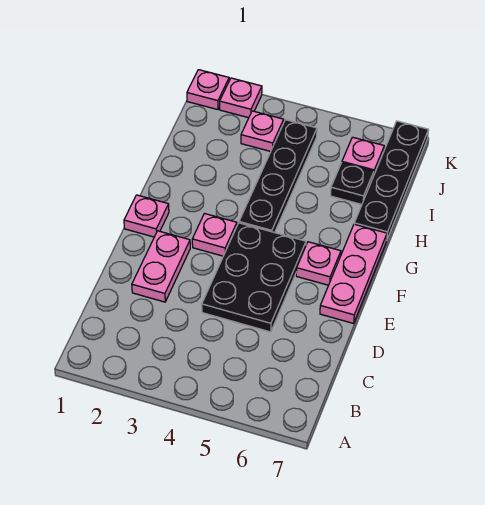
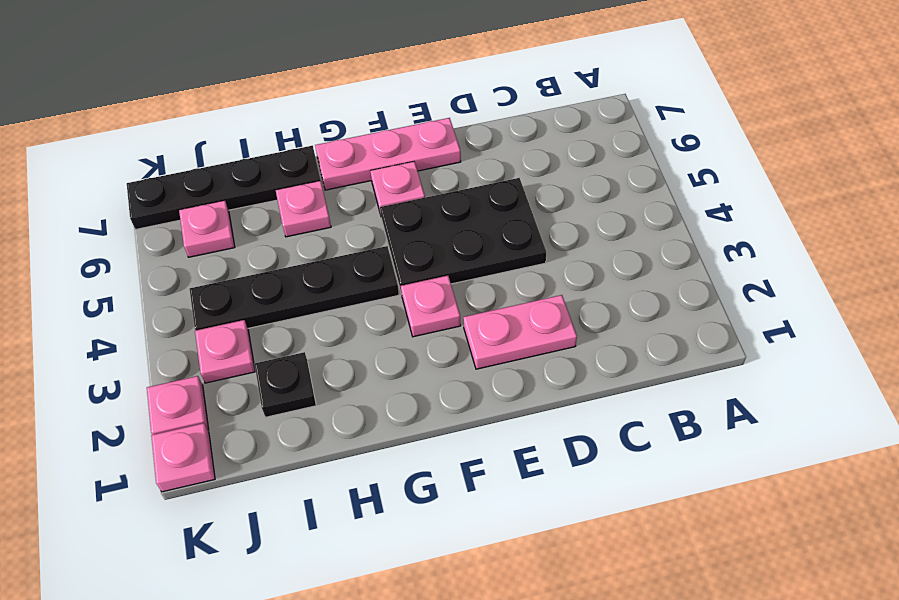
pink plate F1 level 1 -> pink plate H6 level 1
black plate I6 level 1 -> black plate I2 level 1

